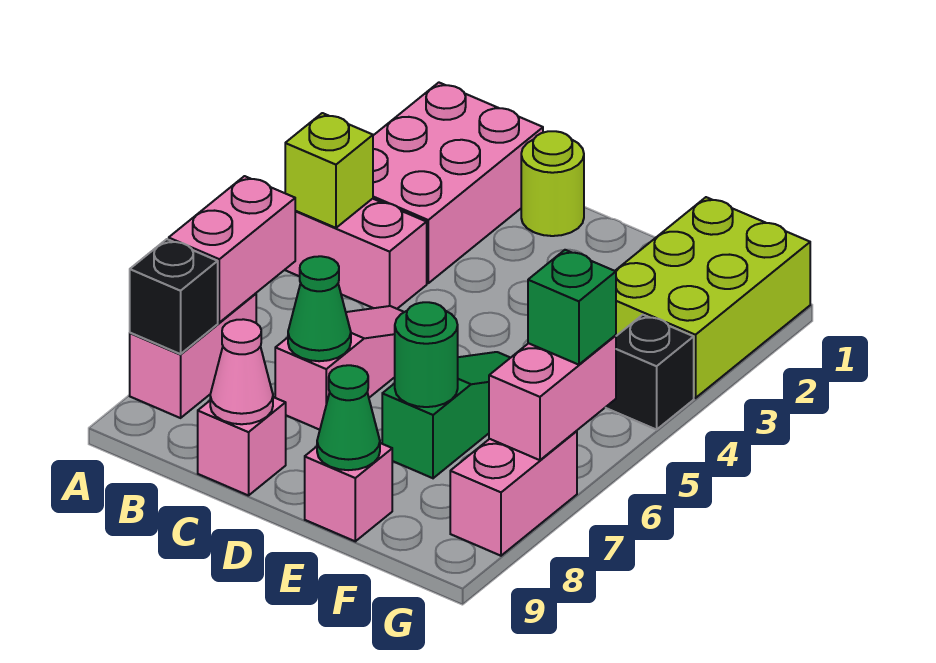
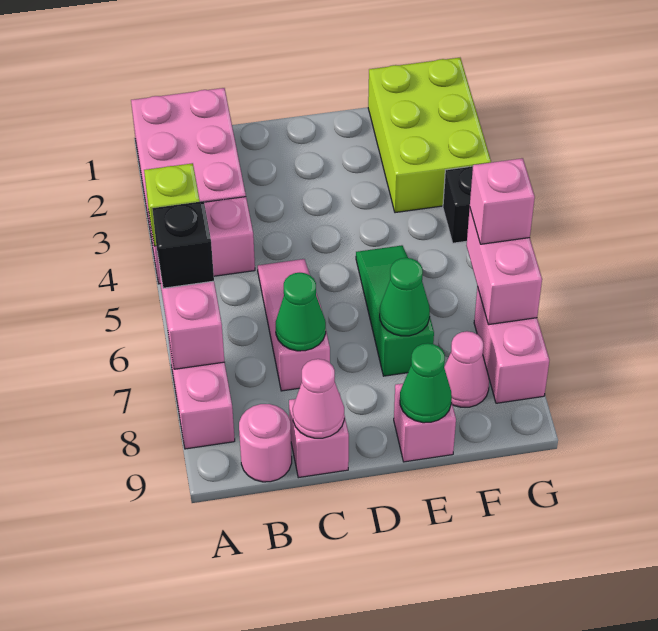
black brick A8 level 2 -> black brick A6 level 3
none -> pink round brick B9 level 1
lime round brick C1 level 1 -> none
green round brick E7 level 2 -> green cone E7 level 2
none -> pink cone F8 level 1
green brick G6 level 3 -> pink brick G6 level 3

